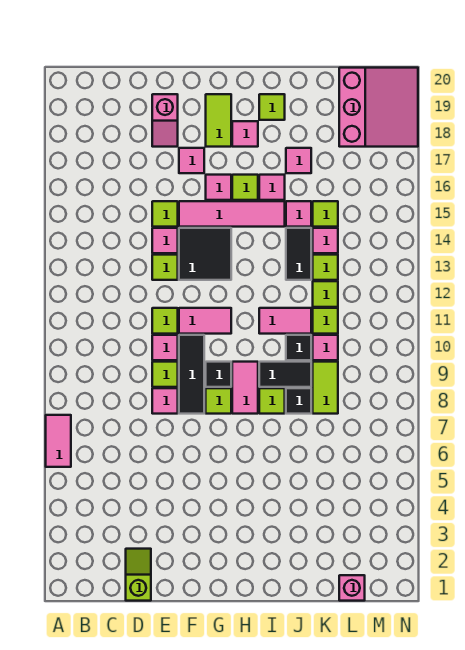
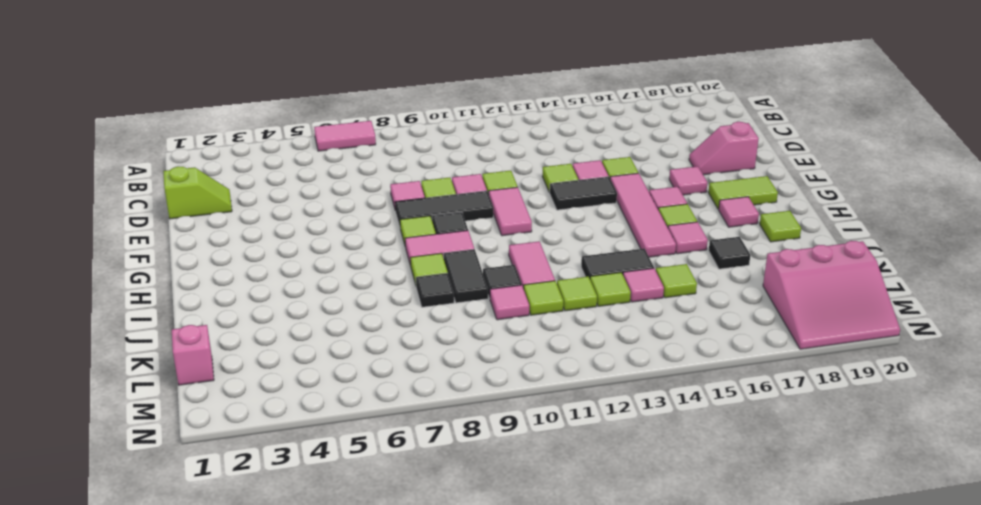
black tile F13:G14 level 1 -> black tile F13:F14 level 1
pink tile J15 level 1 -> none
pink tile J17 level 1 -> black tile J17 level 1
lime tile K8:K9 level 1 -> none

